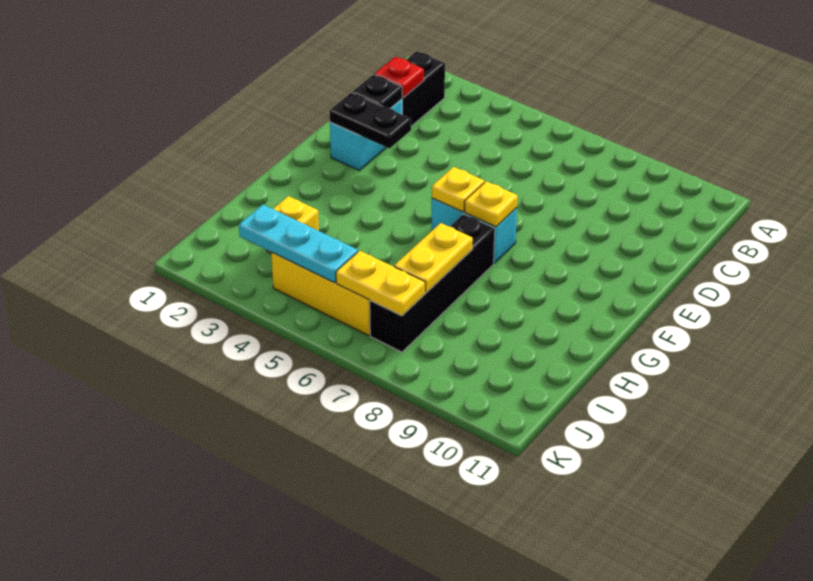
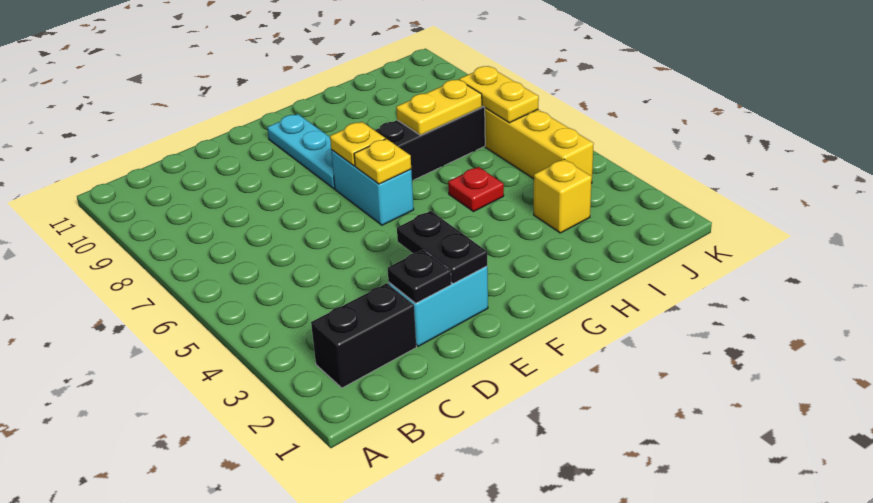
red plate C2 level 2 -> red plate H5 level 1
cyan plate J3:J5 level 2 -> cyan plate F8:F10 level 1

